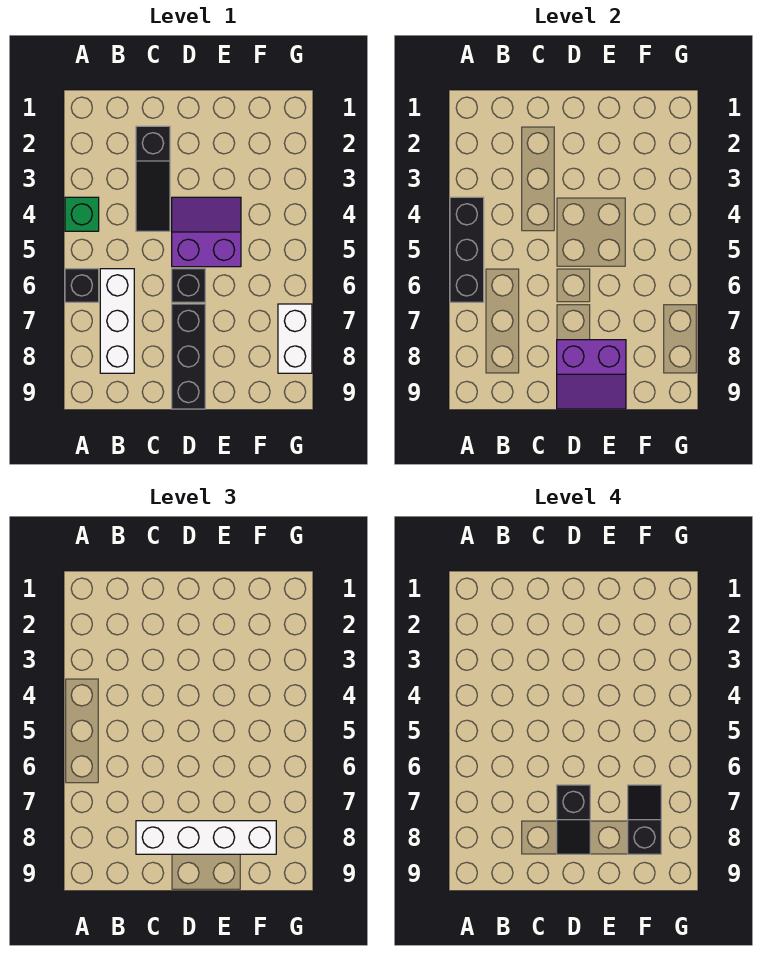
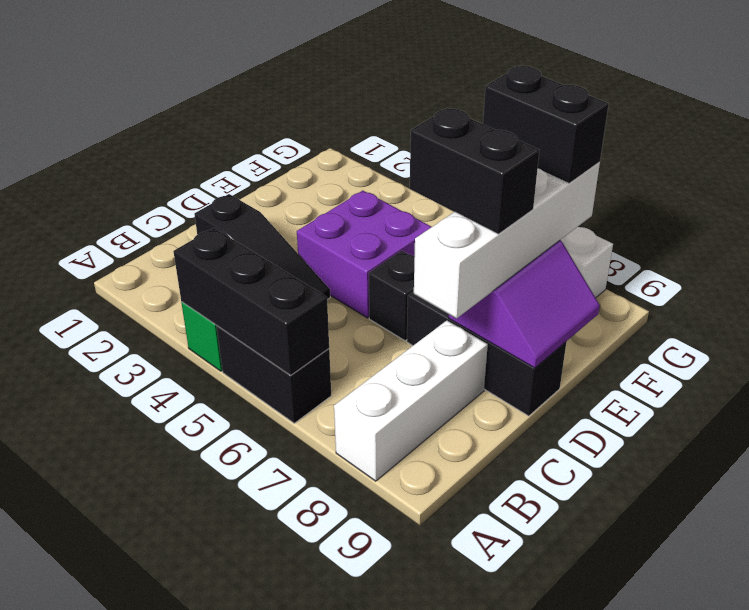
black brick A6 level 1 -> black brick A5:A6 level 1
white brick B6:B8 level 1 -> white brick A8:C8 level 1
purple slope D4:E5 level 1 top 5 -> purple brick D4:E5 level 1
black slope D7:D8 level 4 top 7 -> black brick D7:D8 level 4
black slope F7:F8 level 4 top 8 -> black brick F7:F8 level 4

